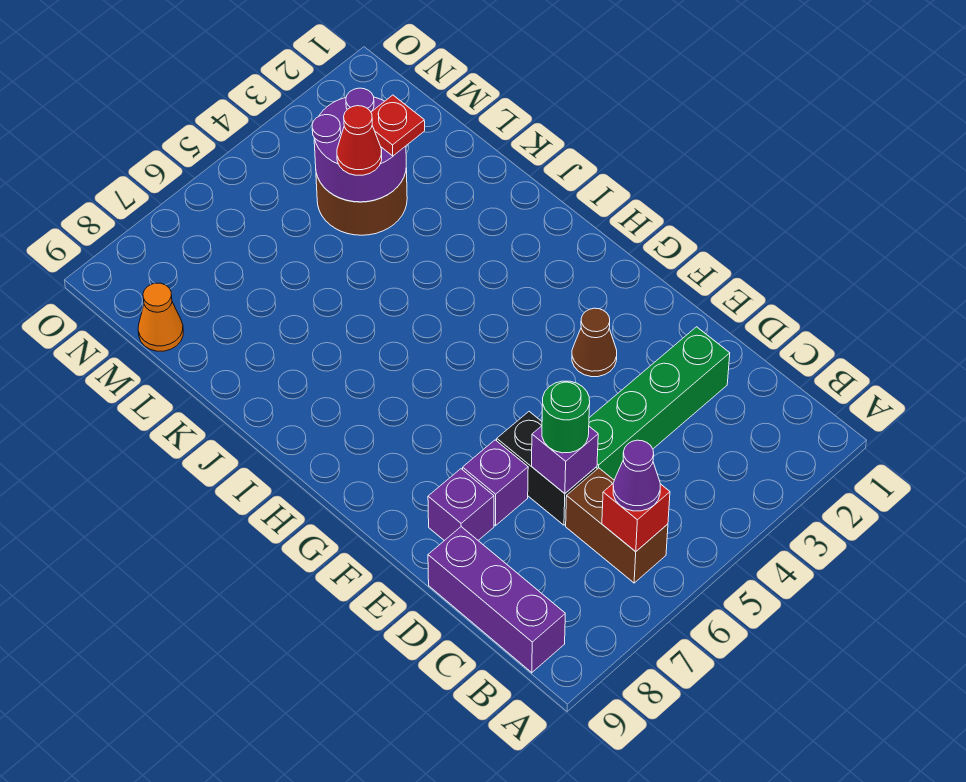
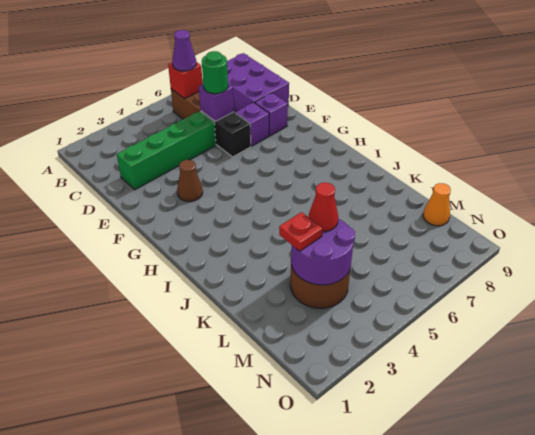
purple brick B9:D9 level 1 -> purple brick B8:D9 level 1

